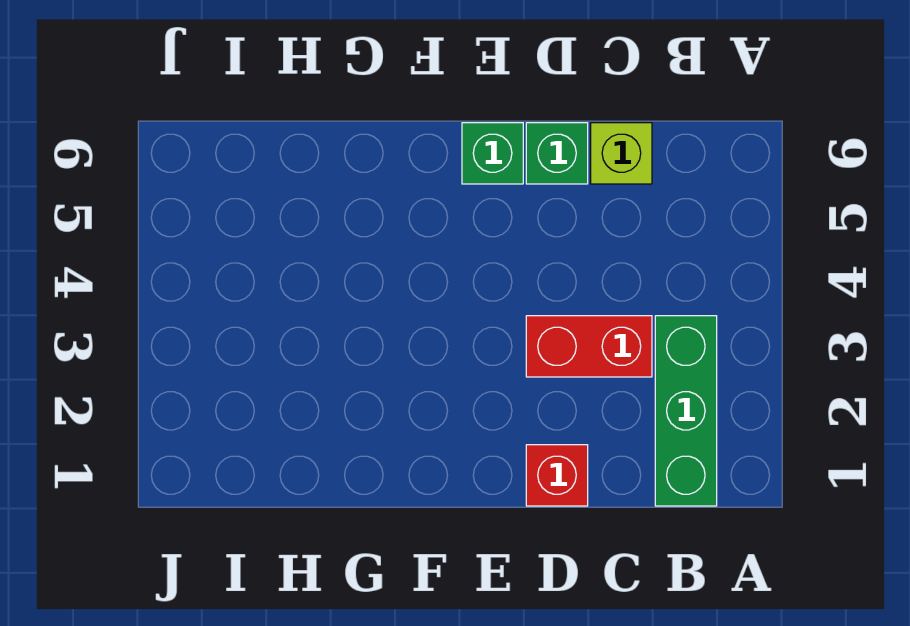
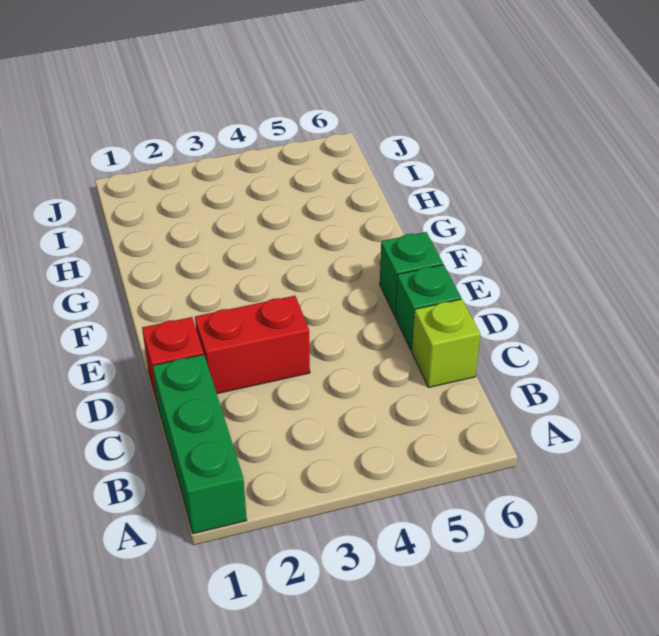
green brick B1:B3 level 1 -> green brick A1:C1 level 1
red brick C3:D3 level 1 -> red brick D2:D3 level 1

